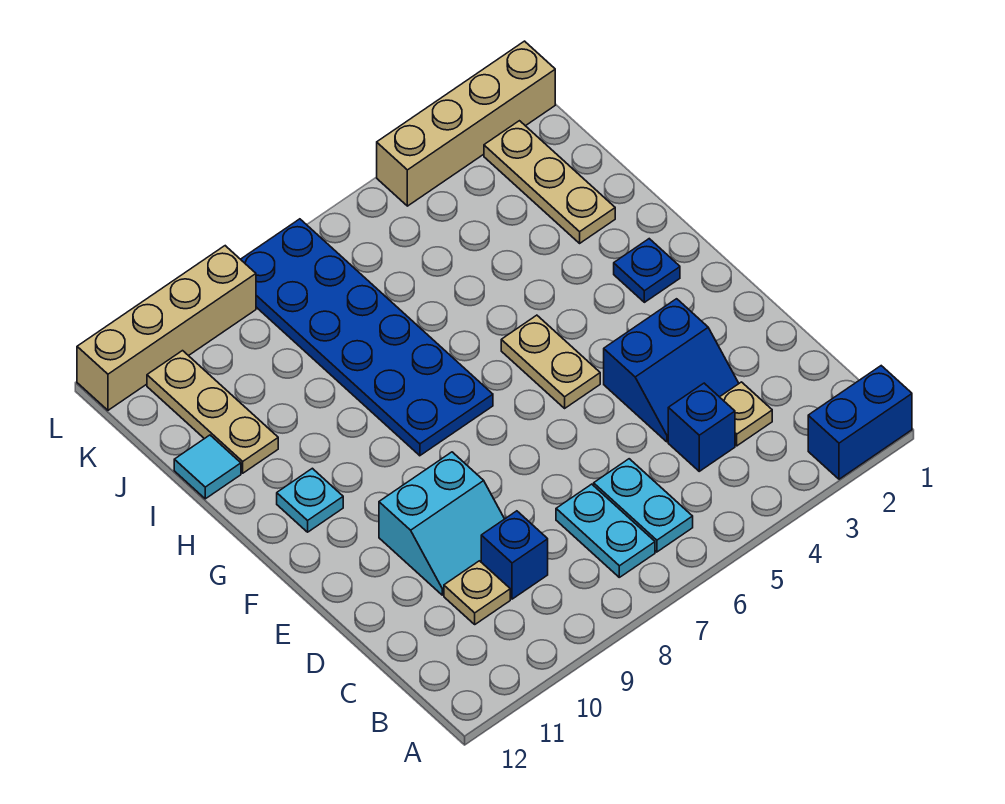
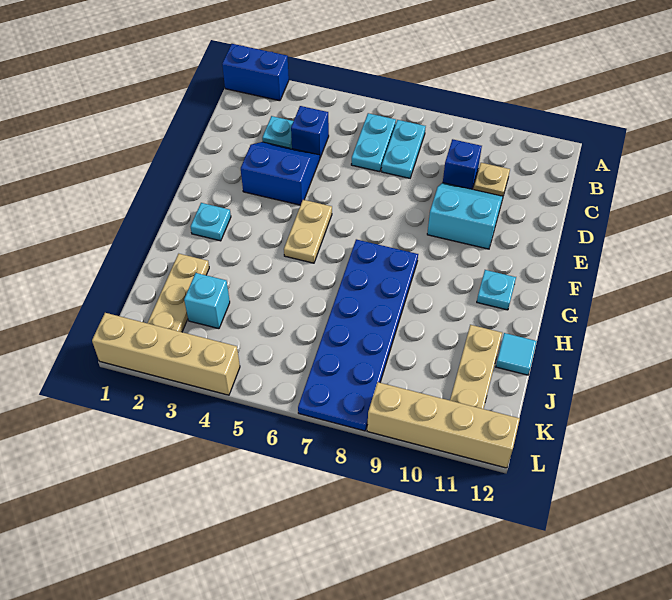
tan plate C3 level 1 -> cyan plate C3 level 1
blue plate G2 level 1 -> cyan plate G2 level 1
none -> cyan brick J3 level 1

